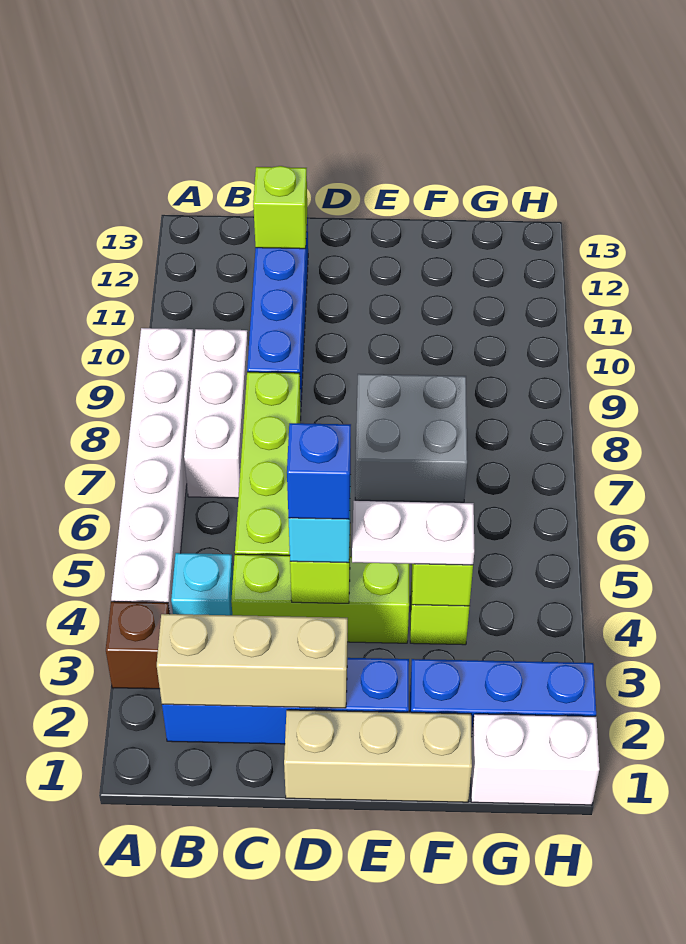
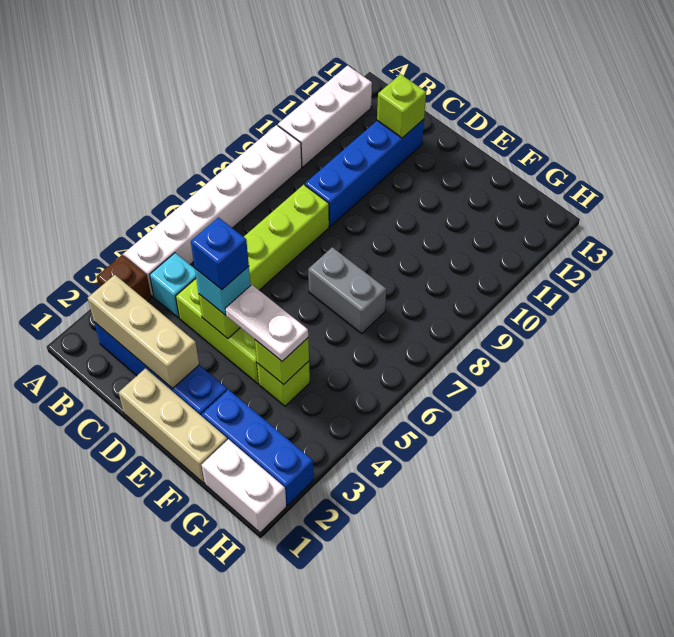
white brick B7:B9 level 1 -> white brick A10:A12 level 1
grey brick E7:F8 level 1 -> grey brick E7:F7 level 1

